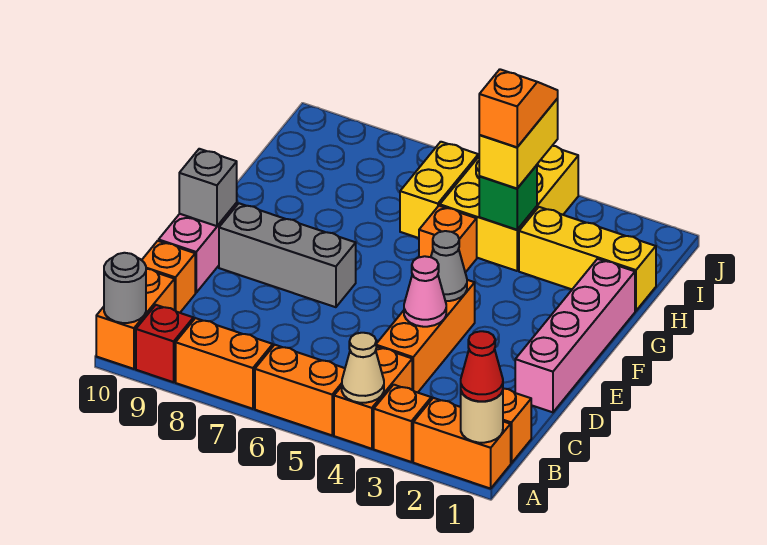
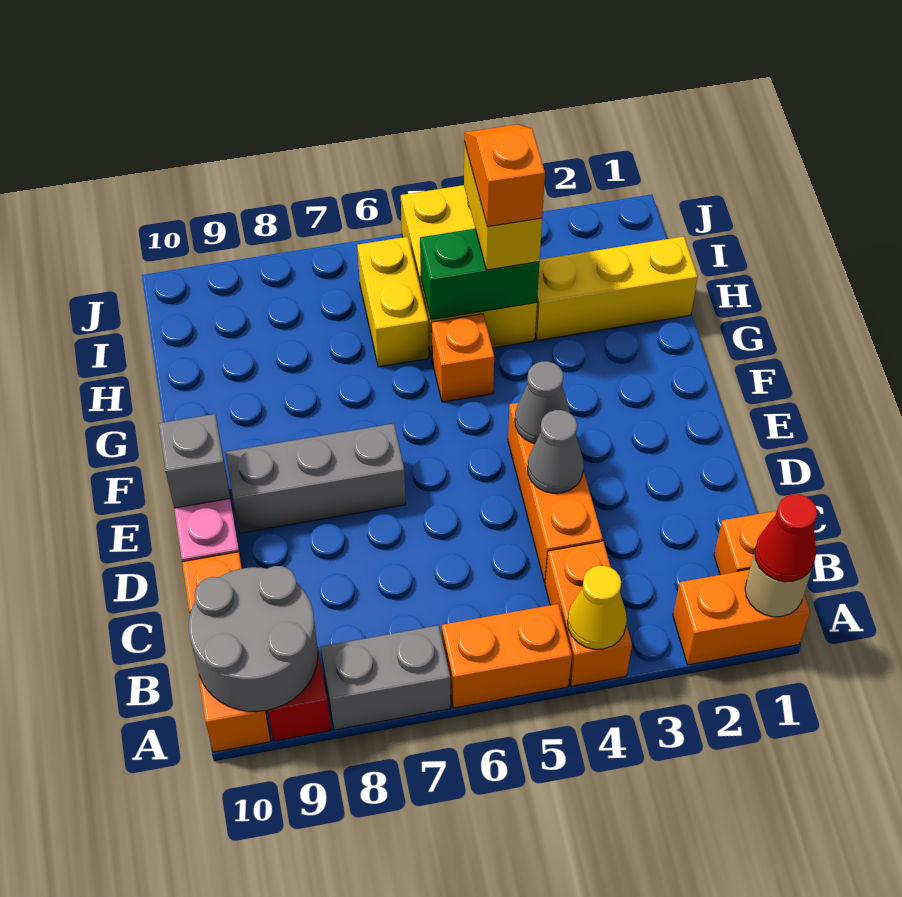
orange brick A3 level 1 -> none
tan cone A4 level 2 -> yellow cone A4 level 2
orange brick A7:A8 level 1 -> grey brick A7:A8 level 1
grey round brick A10 level 2 -> grey round brick A9:B10 level 2
pink brick D1:G1 level 1 -> none
pink cone D4 level 2 -> grey cone D4 level 2
green brick H4 level 2 -> green brick H4:H5 level 2

